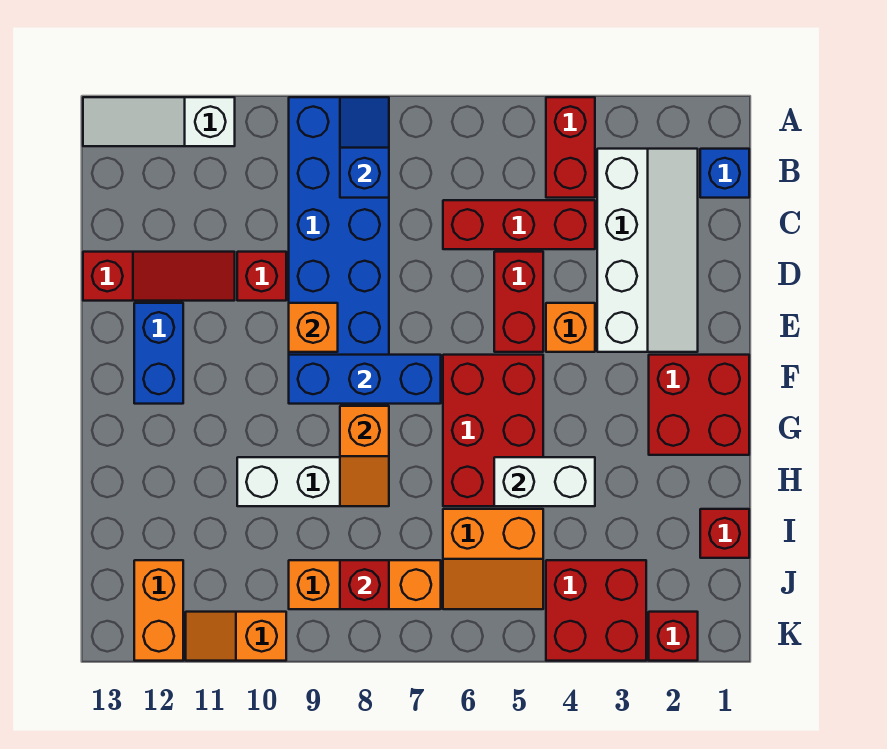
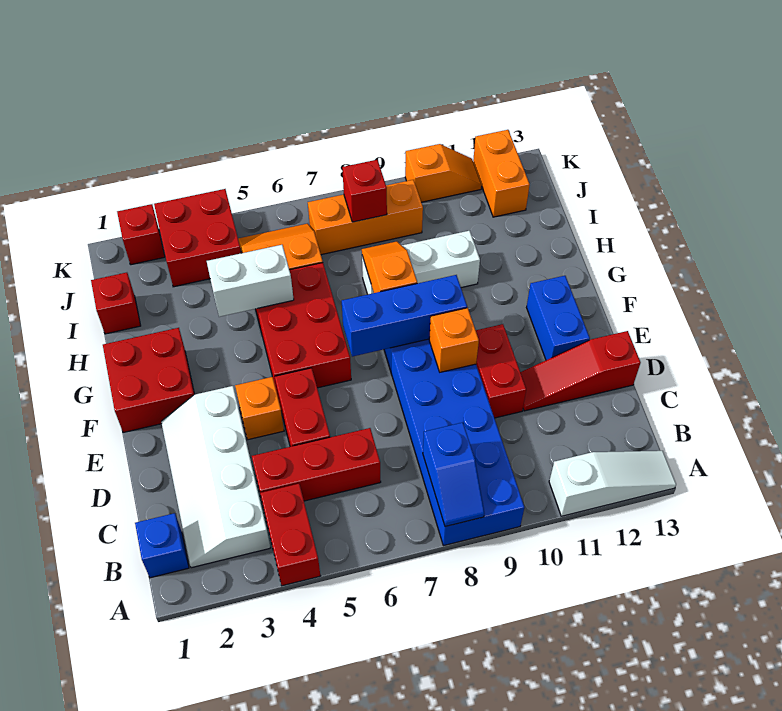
red brick D10 level 1 -> red brick D10:E10 level 1

